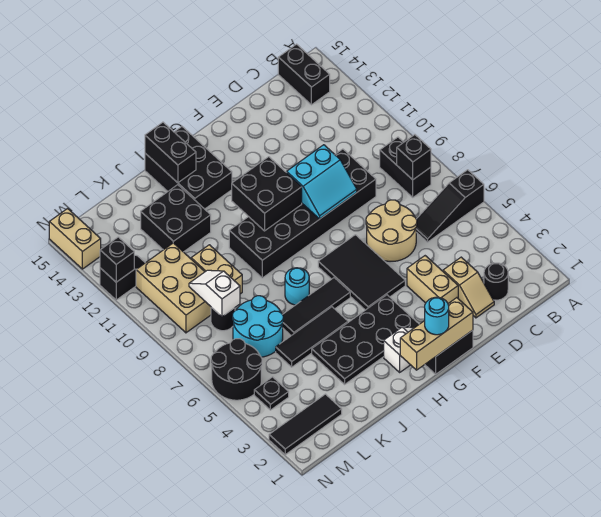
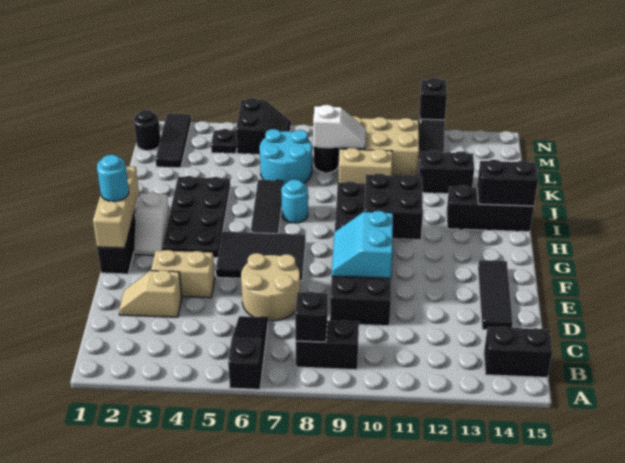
black round brick C2 level 1 -> black round brick M1 level 1
black brick H13:I15 level 1 -> black brick I13:I15 level 1
black tile I5:K5 level 1 -> black tile D14:F14 level 1
black brick J12:K13 level 1 -> black brick K12:K13 level 1
black round brick M5:N6 level 1 -> black slope M5:N6 level 1 top 5
tan brick N14:N15 level 1 -> none

